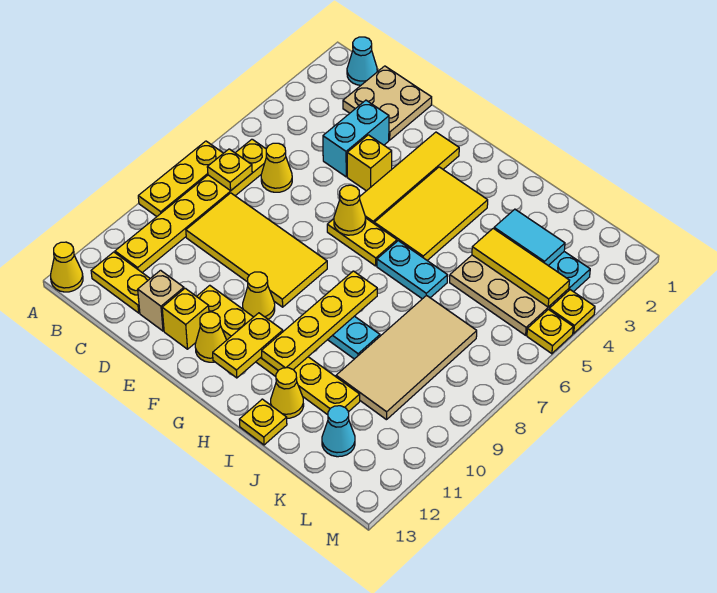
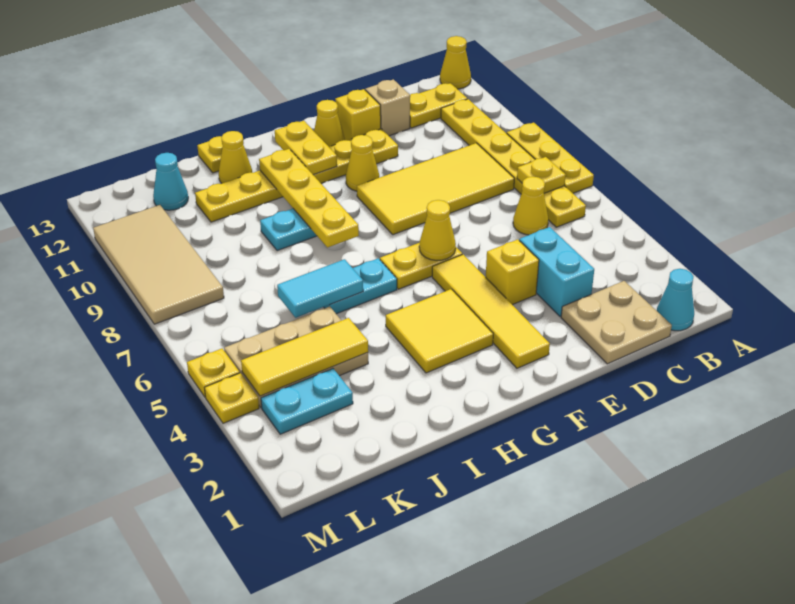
yellow tile G3:H5 level 1 -> yellow tile G3:H4 level 1
cyan tile J3:K3 level 2 -> cyan tile I6:J6 level 2
tan tile J7:K10 level 1 -> tan tile L8:M11 level 1

